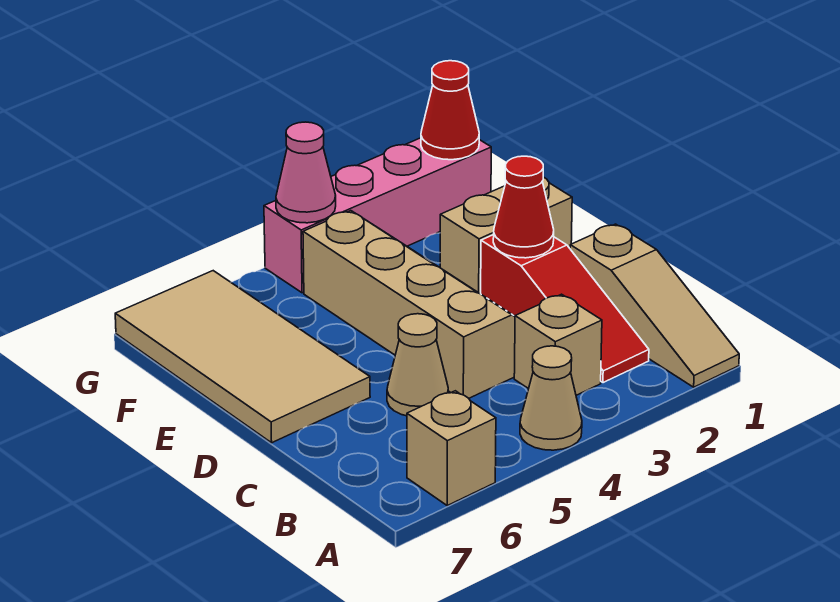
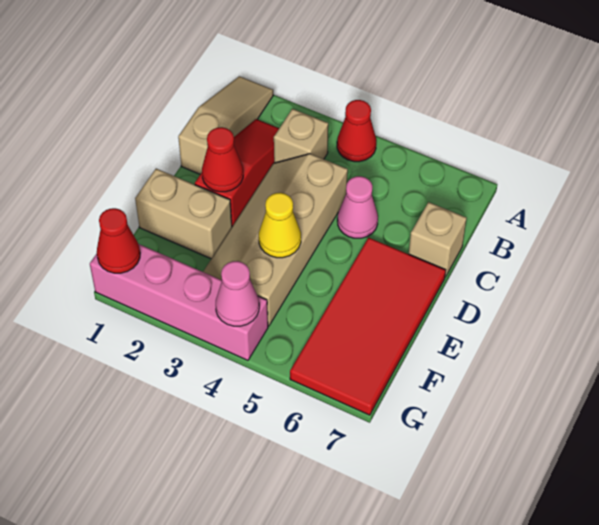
tan cone A4 level 1 -> red cone A4 level 1
tan brick A6 level 1 -> tan brick C7 level 1
tan cone C5 level 1 -> pink cone C5 level 1
tan tile D6:G7 level 1 -> red tile D6:G7 level 1
none -> yellow cone E4 level 2

